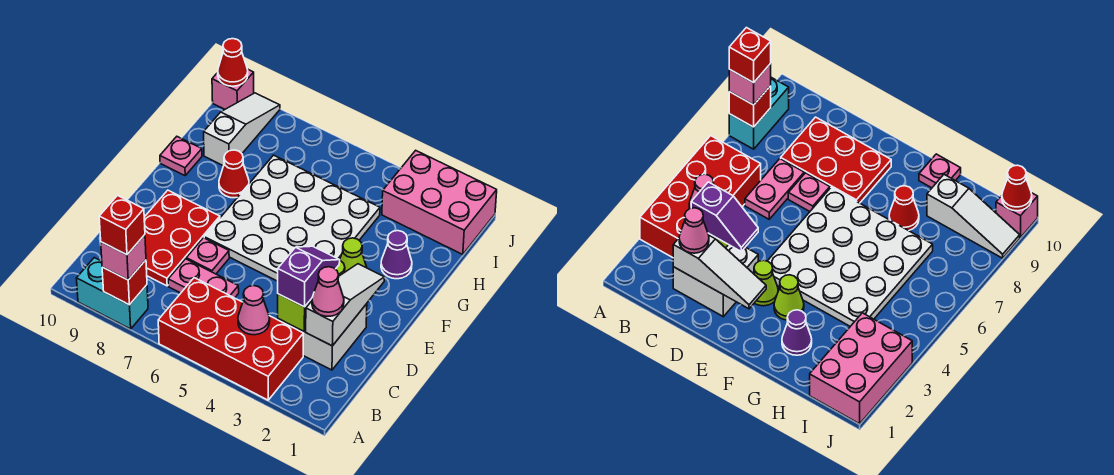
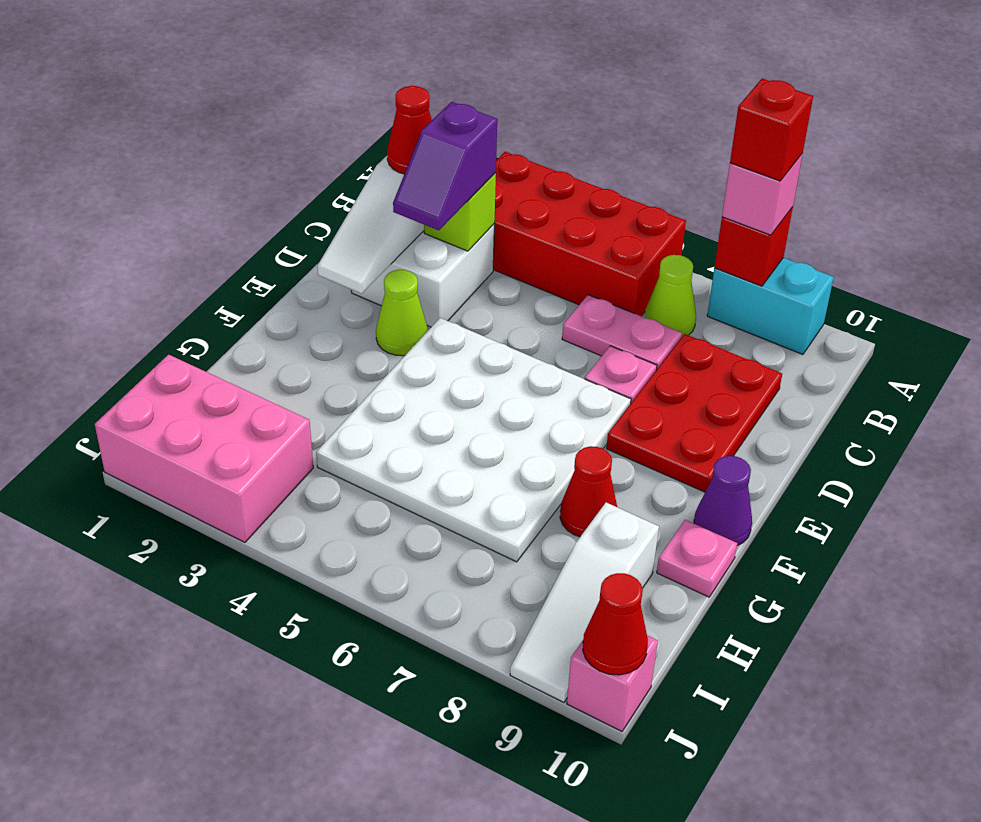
pink cone B4 level 2 -> none
pink cone C2 level 3 -> red cone C2 level 3
lime cone F3 level 1 -> lime cone B7 level 1
purple cone G2 level 1 -> purple cone F10 level 1

